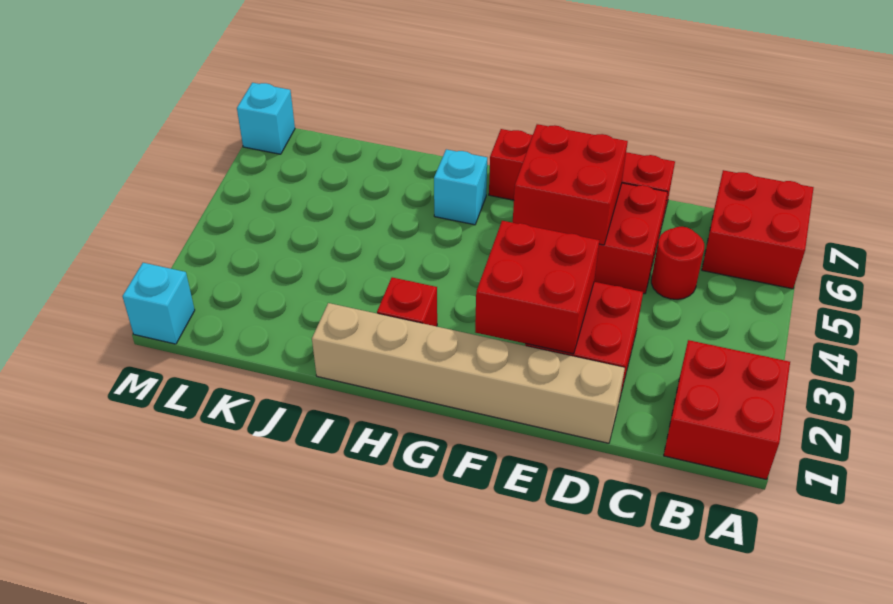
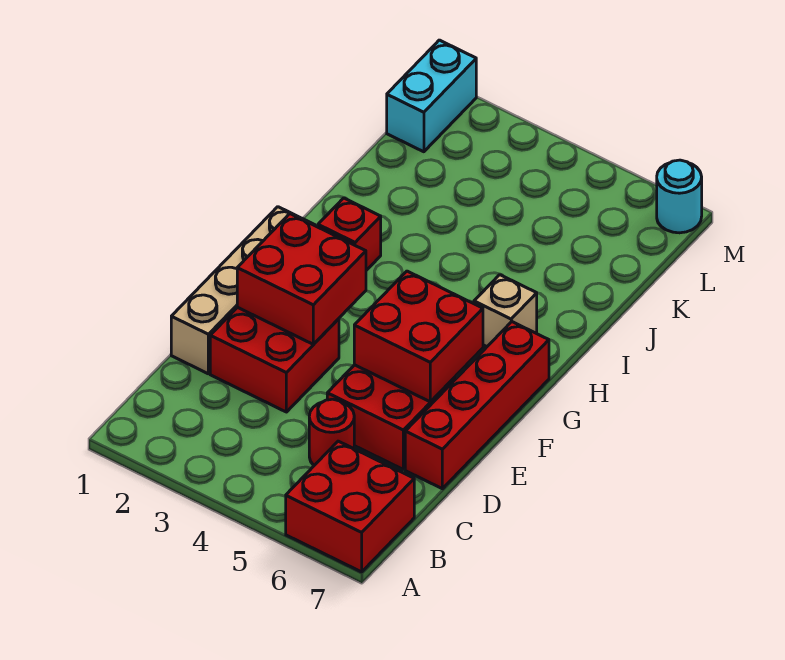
red brick A1:B2 level 1 -> none
tan brick D1:I1 level 1 -> tan brick D1:G1 level 1
cyan brick H6 level 1 -> tan brick H6 level 1
cyan brick M1 level 1 -> cyan brick L1:M1 level 1
cyan brick M7 level 1 -> cyan round brick M7 level 1

